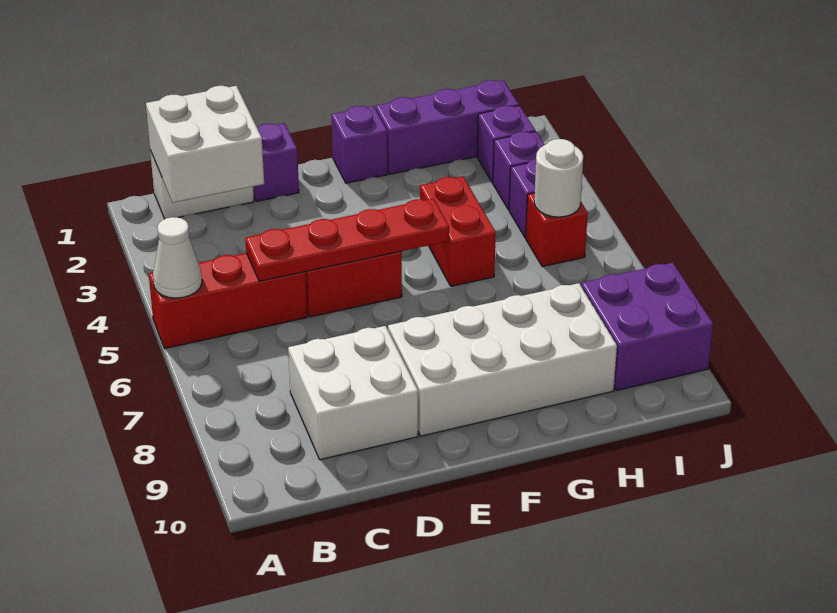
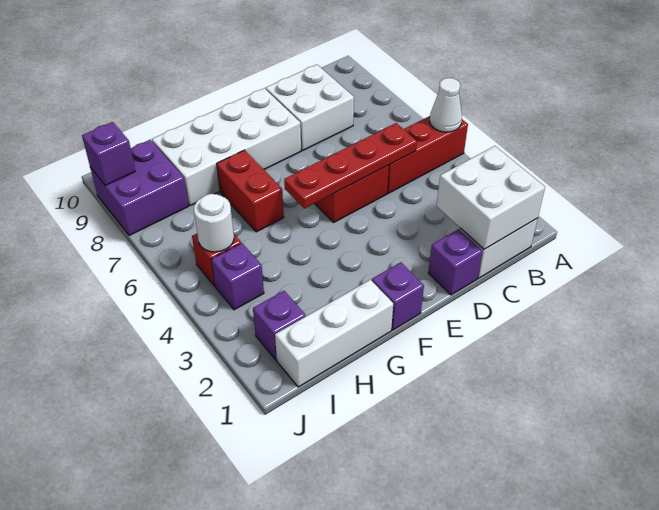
purple brick G1:I1 level 1 -> white brick G1:I1 level 1
red brick G4:G5 level 1 -> red brick G6:G7 level 1
purple brick I3 level 1 -> purple brick J9 level 2

